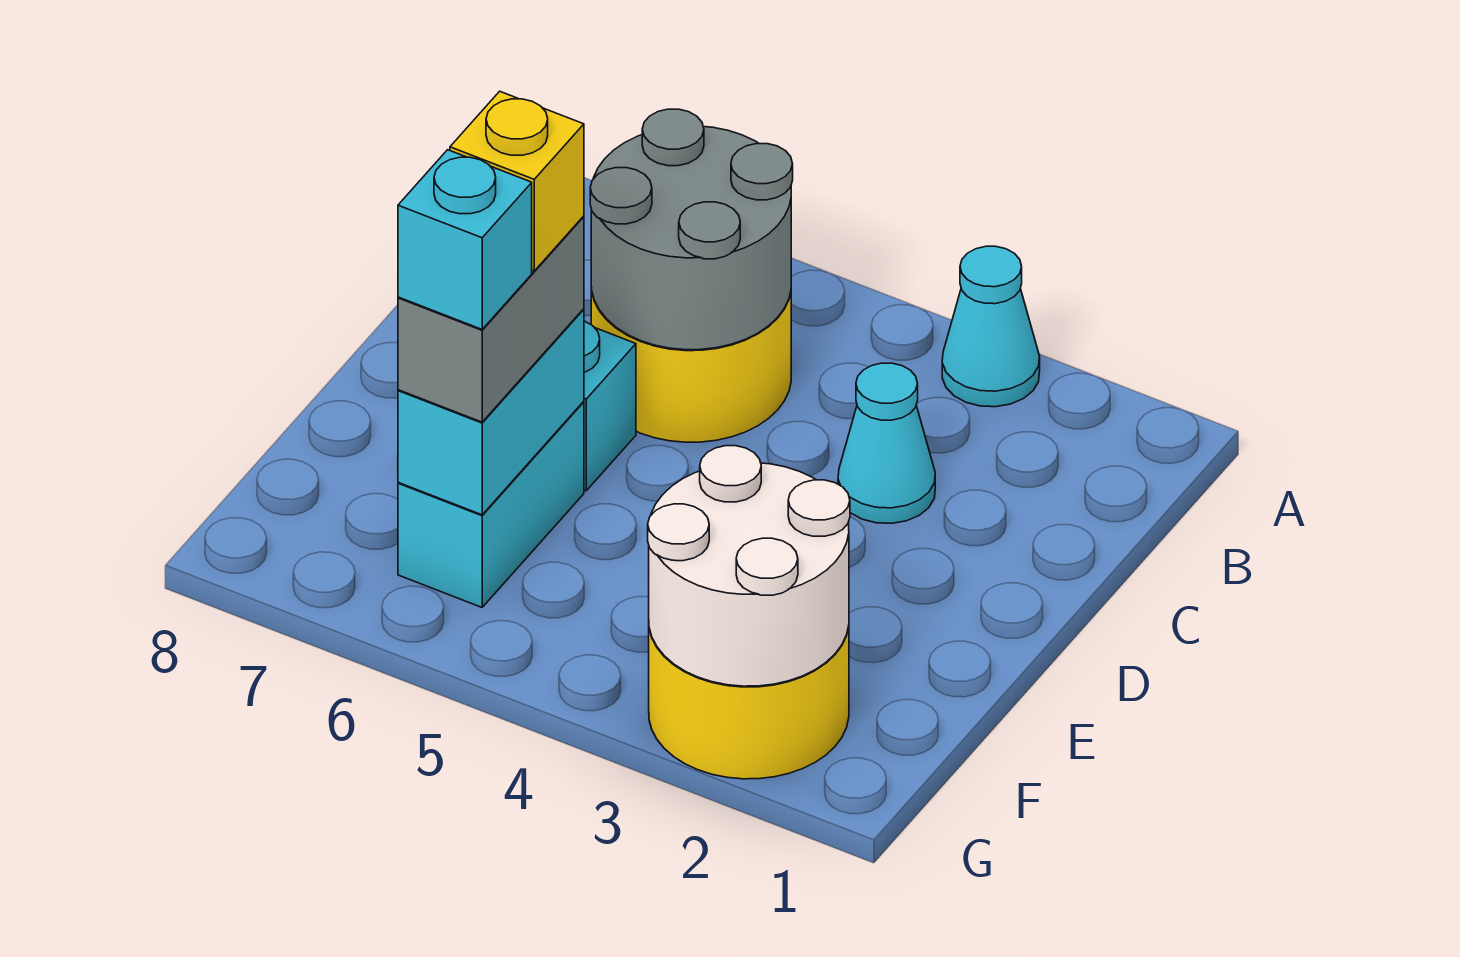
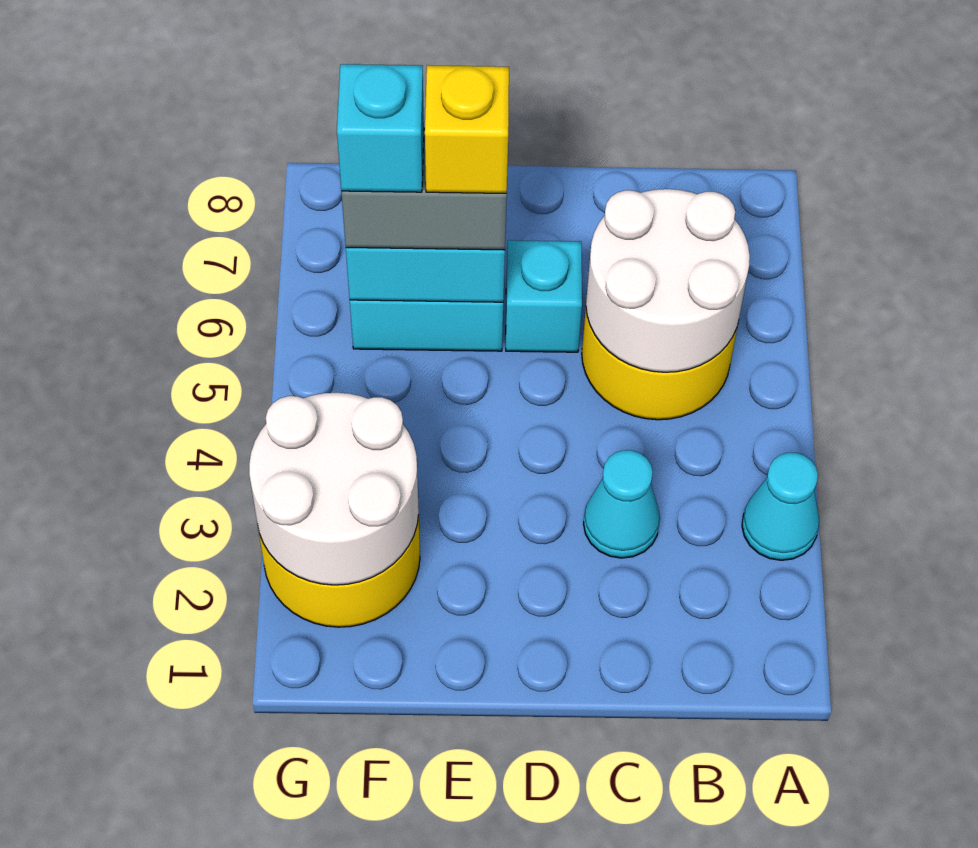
grey round brick B5:C6 level 2 -> white round brick B5:C6 level 2

